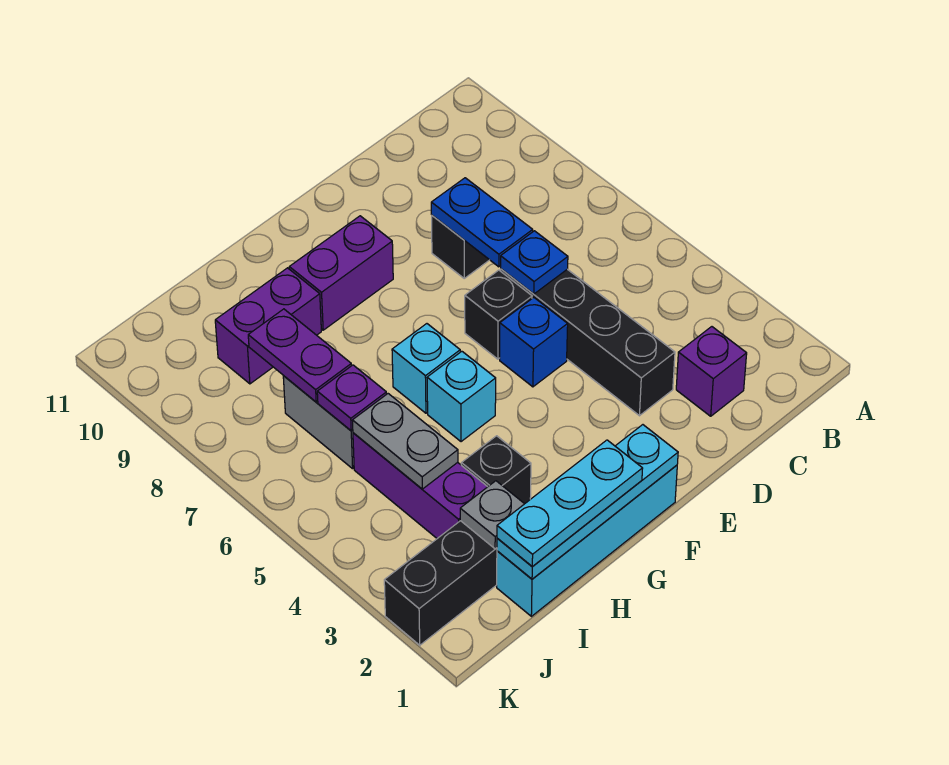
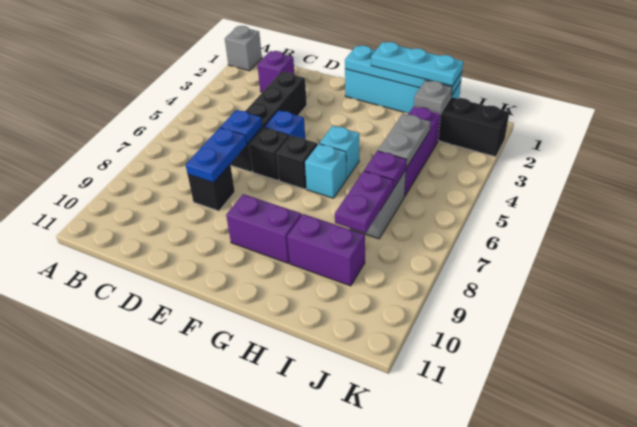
none -> grey brick A1 level 1
black brick H3 level 1 -> black brick F6 level 1

